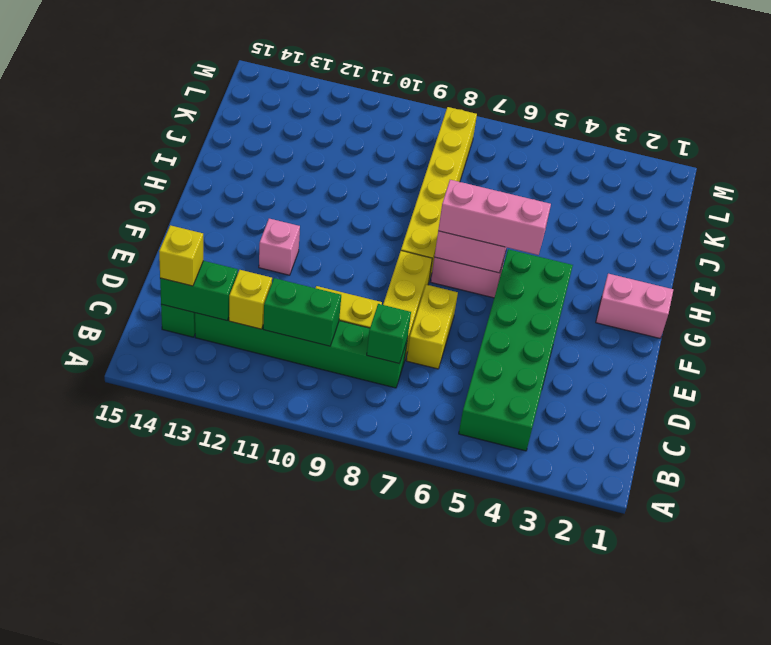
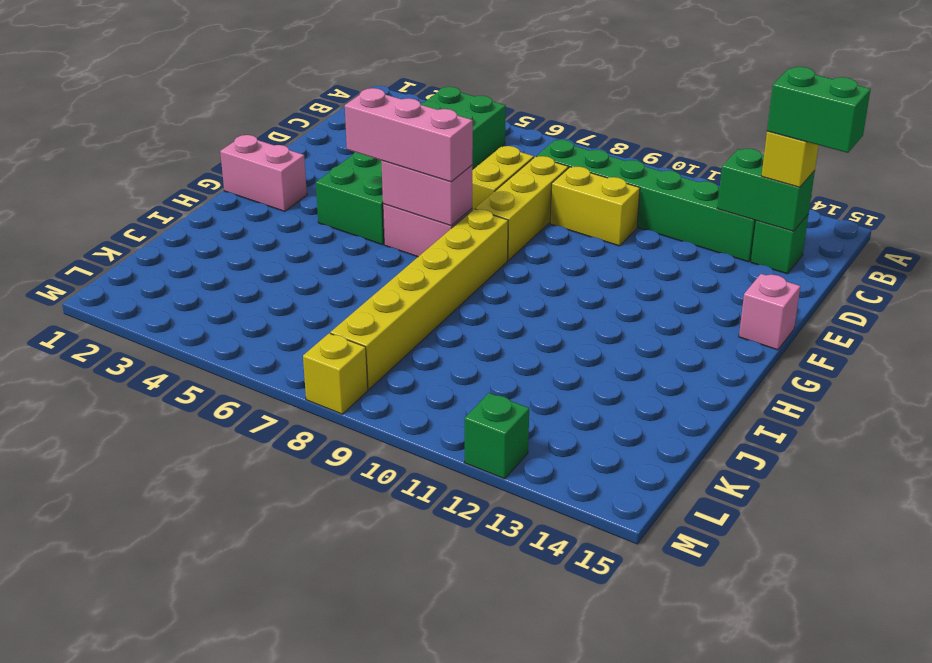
green brick C8 level 2 -> green brick M12 level 1
green brick C10:C11 level 2 -> green brick C14:C15 level 4
yellow brick C12 level 2 -> yellow brick M8 level 1
pink brick F12 level 1 -> pink brick F15 level 1

